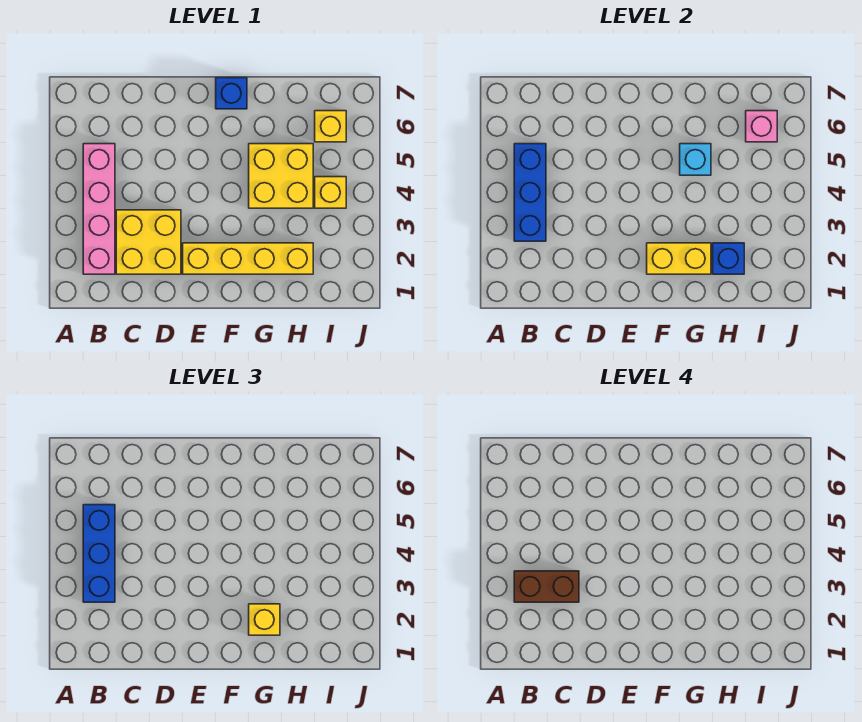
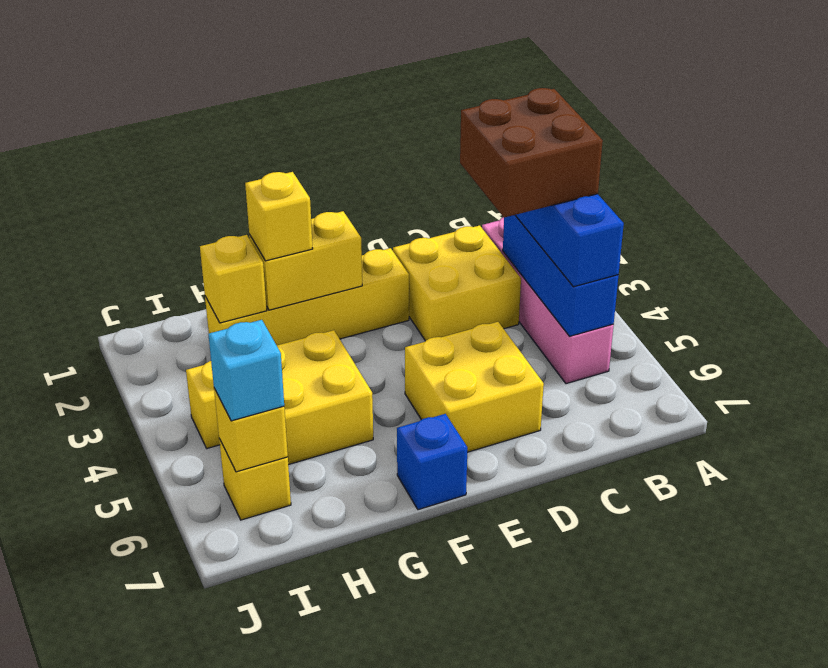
brown brick B3:C3 level 4 -> brown brick B3:C4 level 4
none -> yellow brick D5:E6 level 1
cyan brick G5 level 2 -> cyan brick I6 level 3
blue brick H2 level 2 -> yellow brick H2 level 2
pink brick I6 level 2 -> yellow brick I6 level 2

